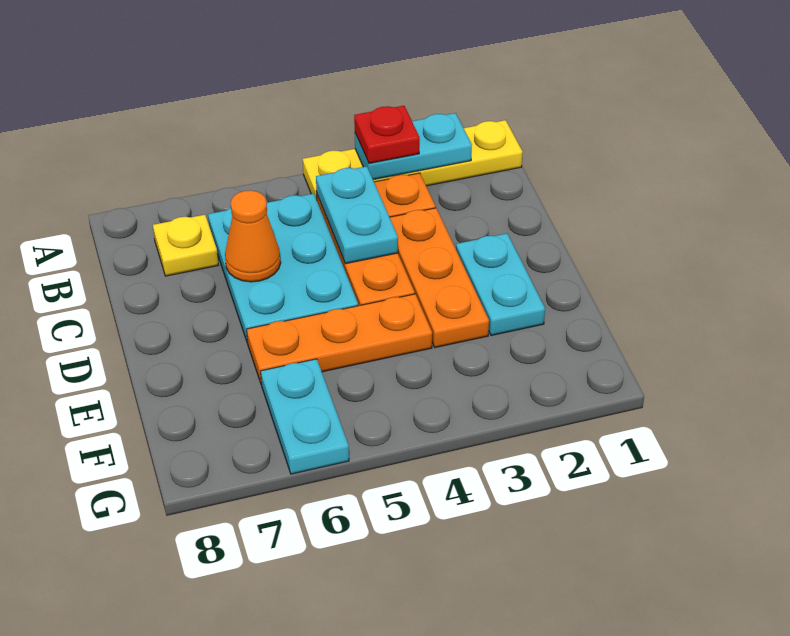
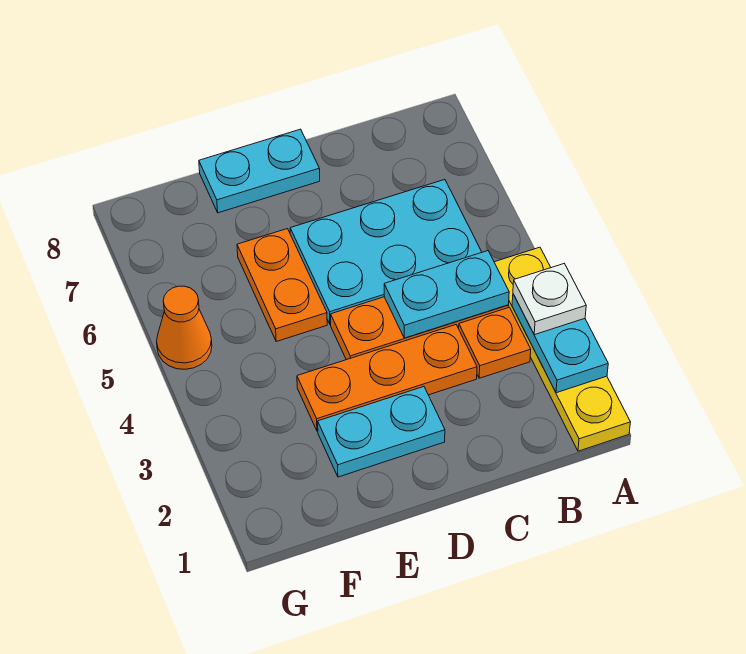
red plate A3 level 3 -> white plate A3 level 3
yellow plate B7 level 1 -> none
orange cone C6 level 2 -> orange cone G5 level 1
orange plate E4:E6 level 1 -> orange plate E5:E6 level 1
cyan plate F6:G6 level 1 -> cyan plate D8:E8 level 1

